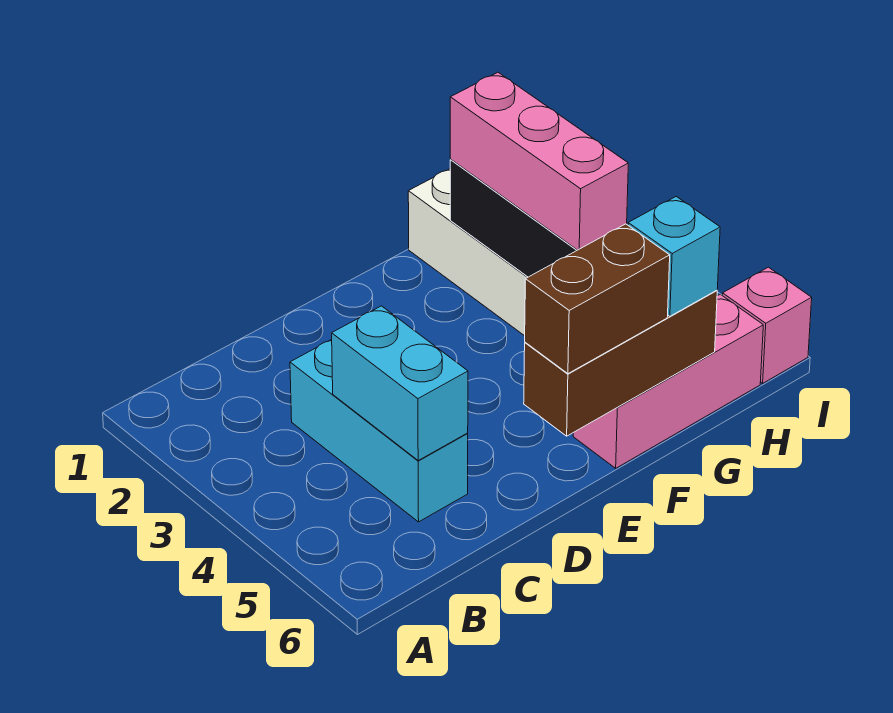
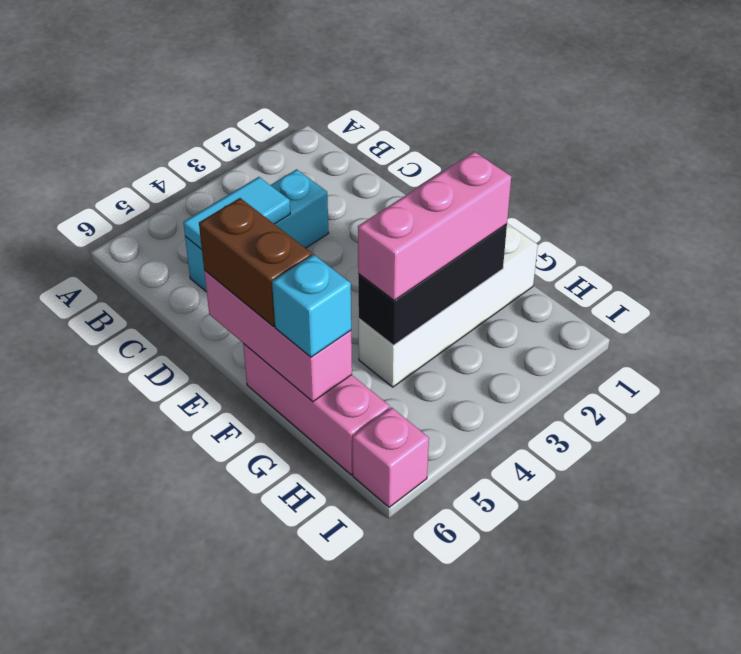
cyan brick C4:C5 level 2 -> cyan tile C4:C5 level 2
brown brick E6:G6 level 2 -> pink brick E6:G6 level 2

